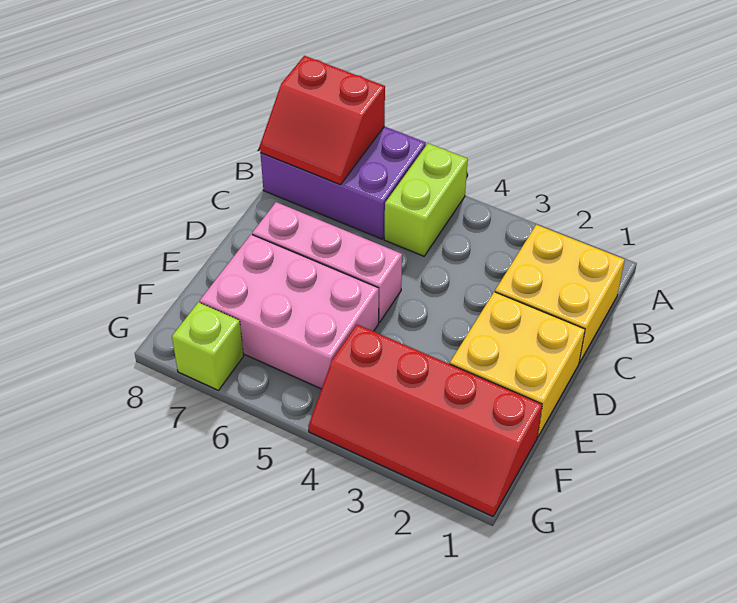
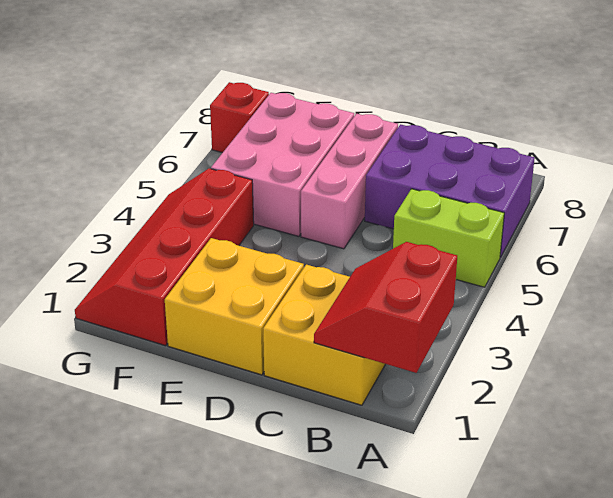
purple brick A6:B8 level 1 -> purple brick A6:C7 level 1
red slope A7:B8 level 2 top A -> red slope A1:B2 level 2 top A
lime brick G7 level 1 -> red brick G7 level 1

